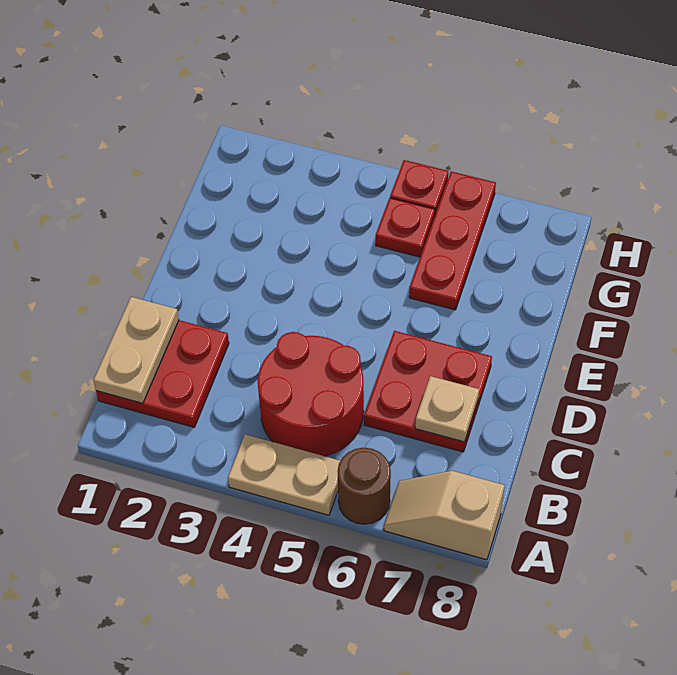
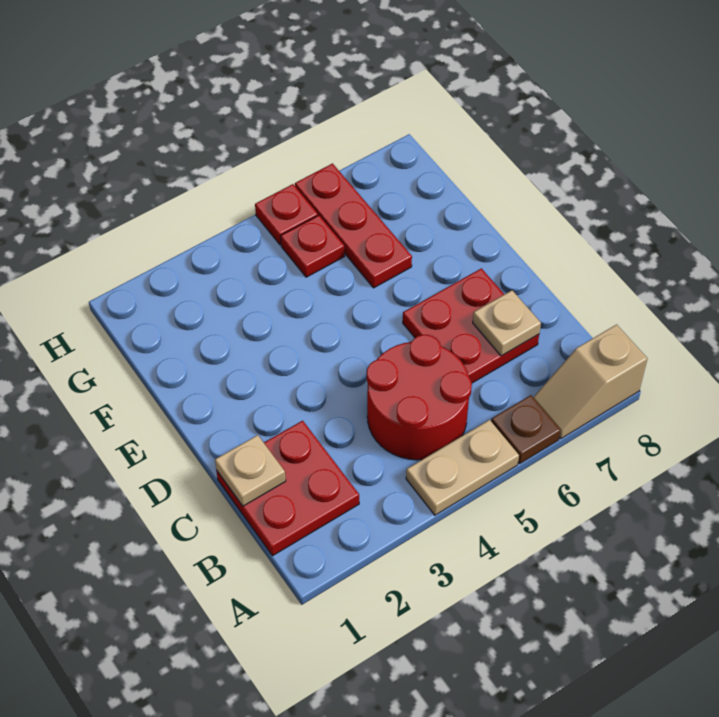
brown round brick A6 level 1 -> brown plate A6 level 1
tan plate B1:C1 level 2 -> tan plate C1 level 2

